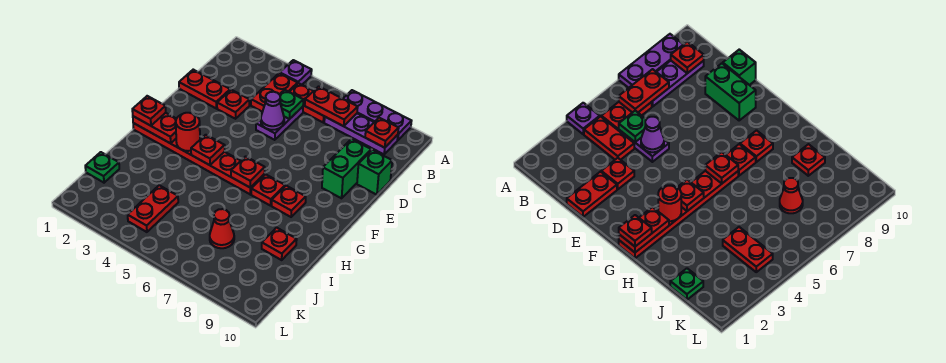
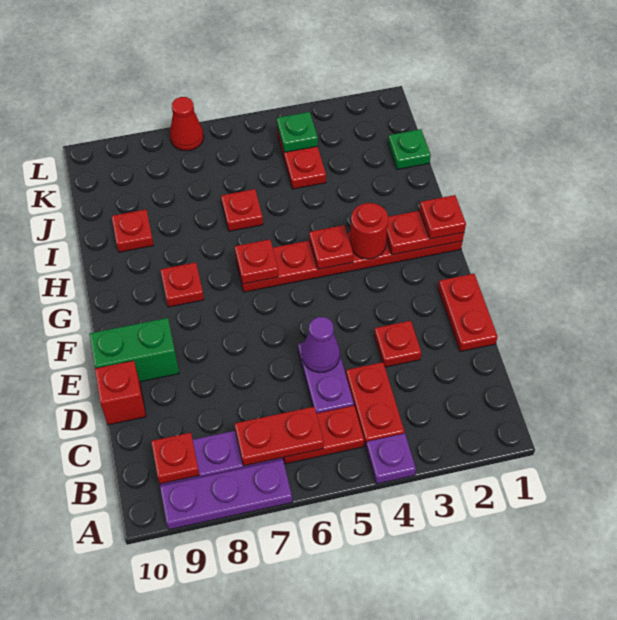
green plate C5 level 2 -> green plate K4 level 2
red plate D1:D2 level 1 -> red plate D1:E1 level 1
green brick D9:E9 level 1 -> green brick E9:E10 level 1
green brick D10 level 1 -> red brick D10 level 1
red plate G7 level 1 -> red plate I6 level 1
red cone J7 level 1 -> red cone L7 level 1

